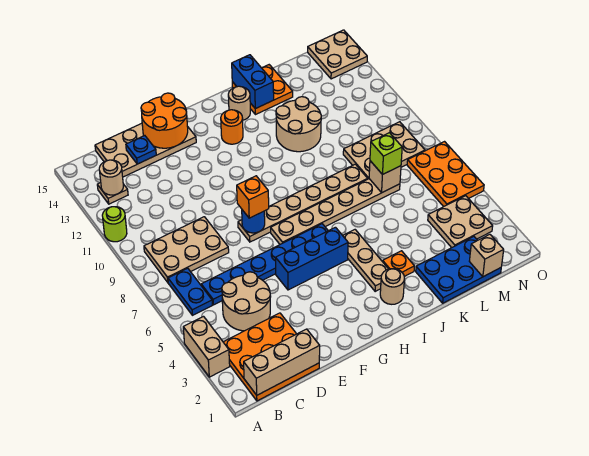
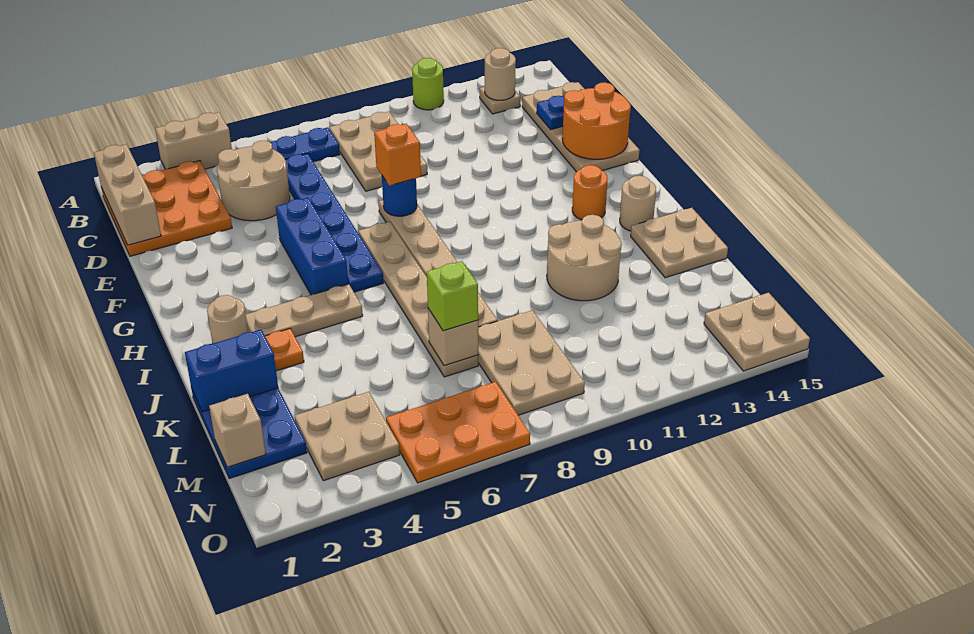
orange plate J14:K15 level 1 -> tan plate J14:K15 level 1
blue brick J14:J15 level 2 -> blue brick K1:K2 level 2

